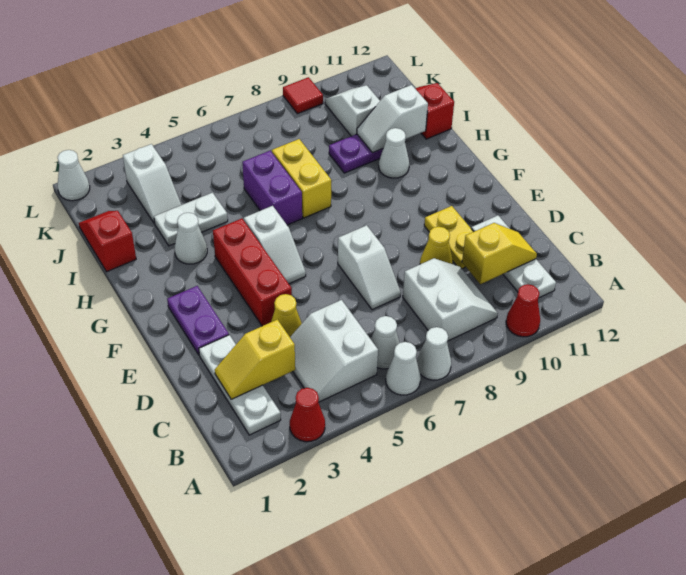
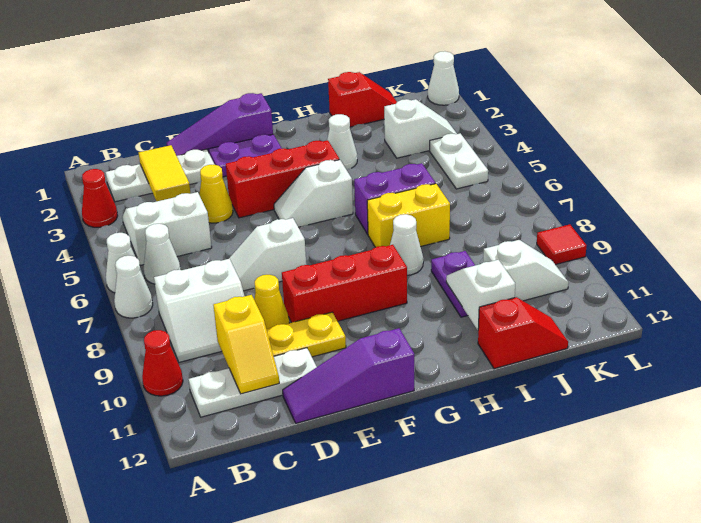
yellow slope C2:C3 level 2 top 3 -> yellow tile C2:C3 level 2
none -> purple slope D1:F1 level 1 top F
none -> purple slope D12:F12 level 1 top F
none -> red brick E9:G9 level 1
white cone H10 level 1 -> white cone H8 level 1
white plate I3:I4 level 1 -> white plate K4:K5 level 1
white slope J3:K3 level 1 top K -> white slope J3:K3 level 1 top J

